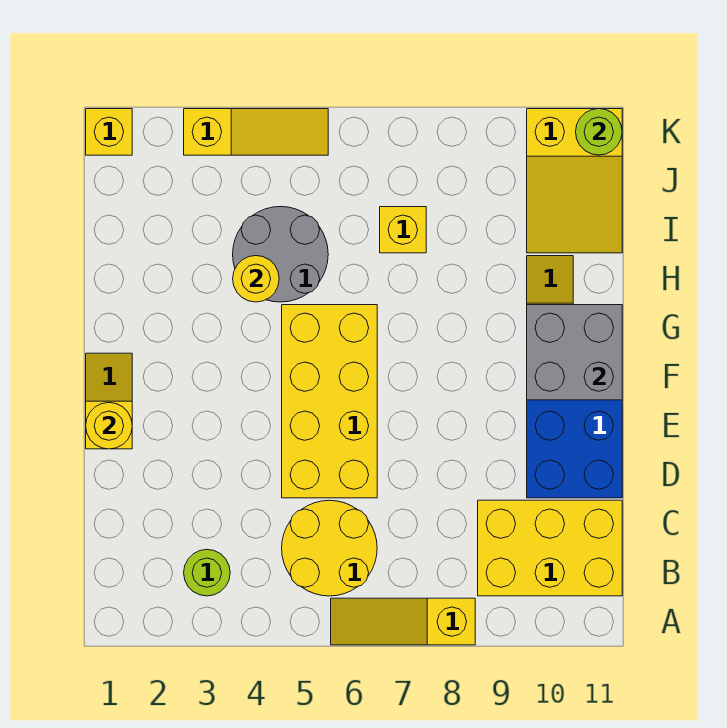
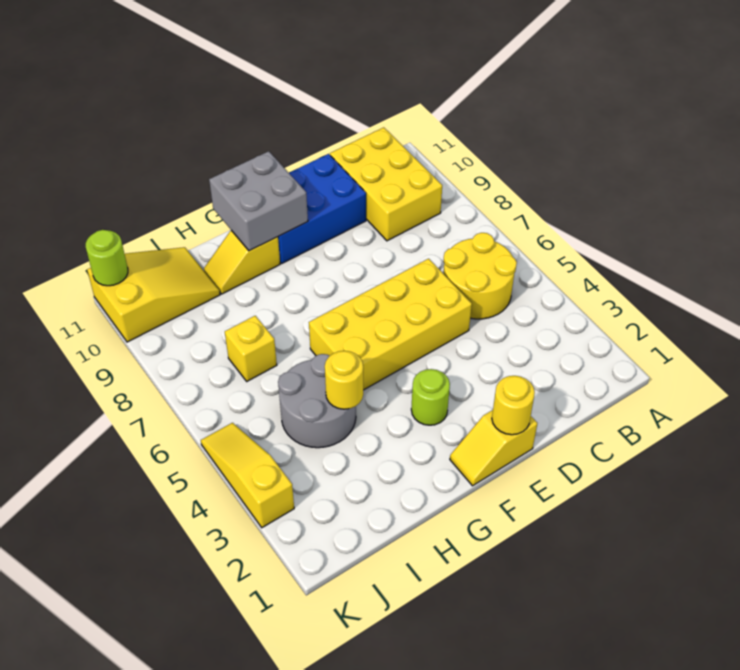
yellow slope A6:A8 level 1 top 8 -> none
lime round brick B3 level 1 -> lime round brick F3 level 1
yellow brick K1 level 1 -> none

